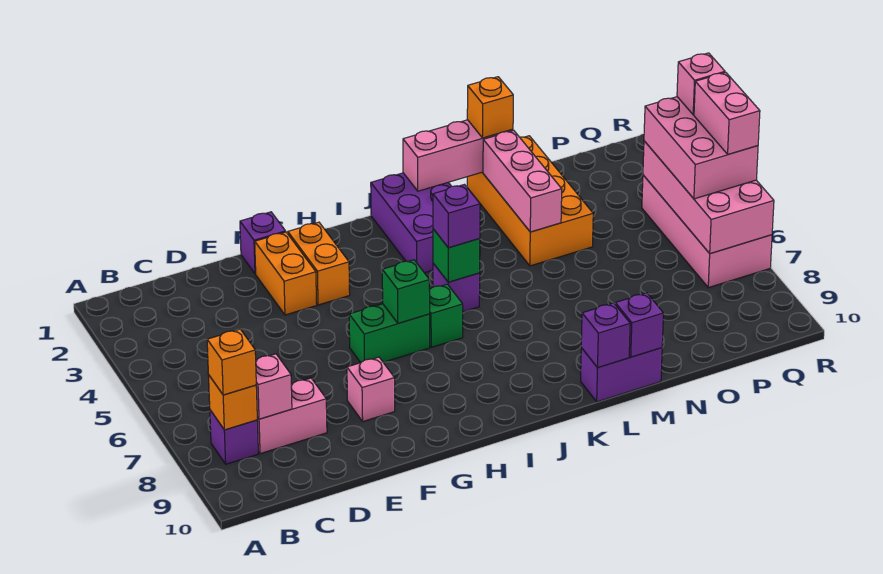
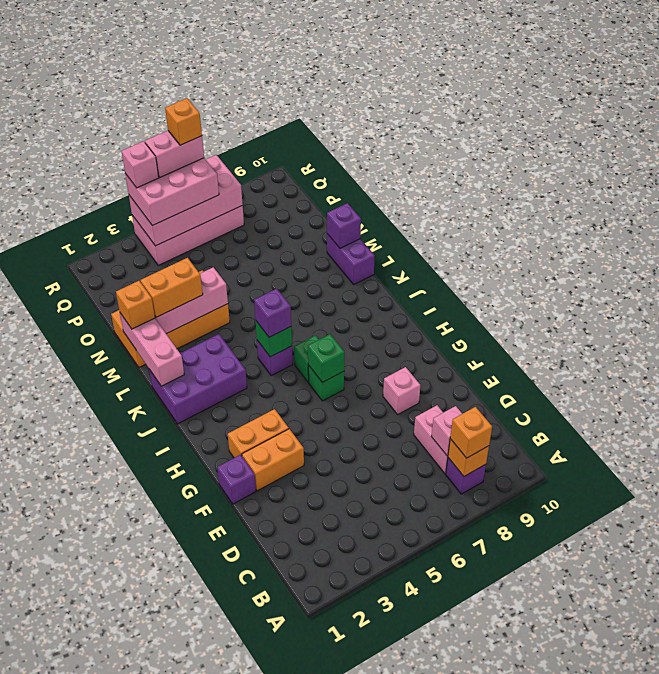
green brick G6:H6 level 1 -> green brick H6 level 1
purple brick L10 level 2 -> none
none -> orange brick M2:M3 level 3
none -> orange brick R6 level 5

